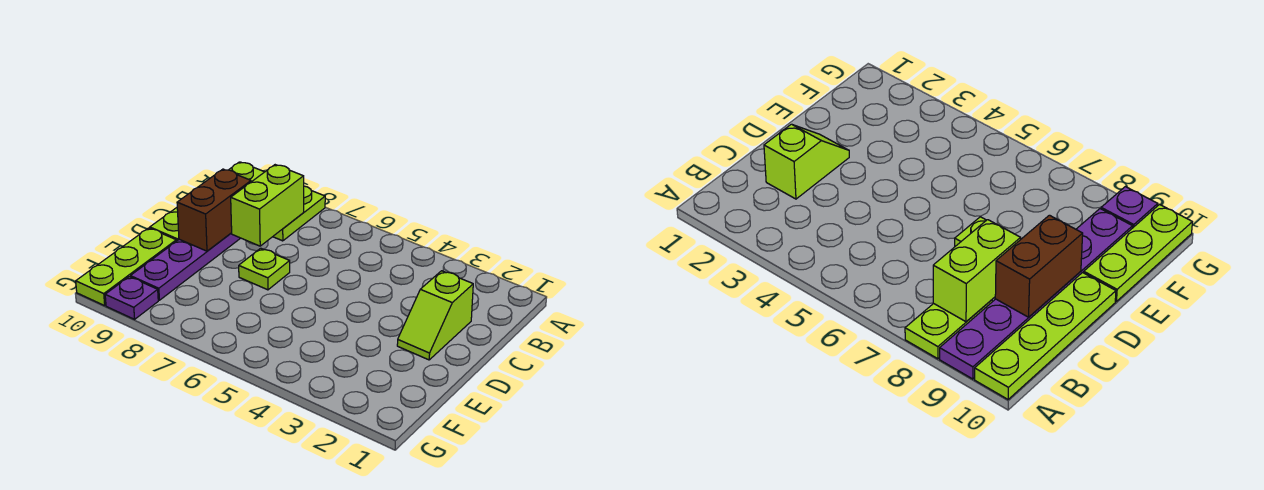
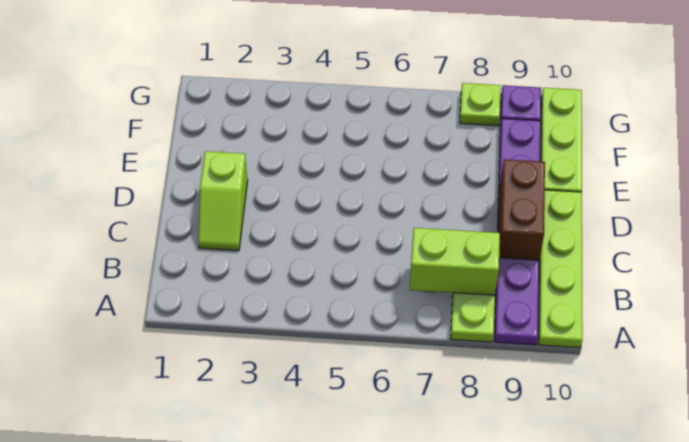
lime brick B8:C8 level 2 -> lime brick B7:B8 level 2
lime slope C2:D2 level 1 top C -> lime slope C2:D2 level 1 top D
lime plate D7 level 1 -> lime plate G8 level 1

